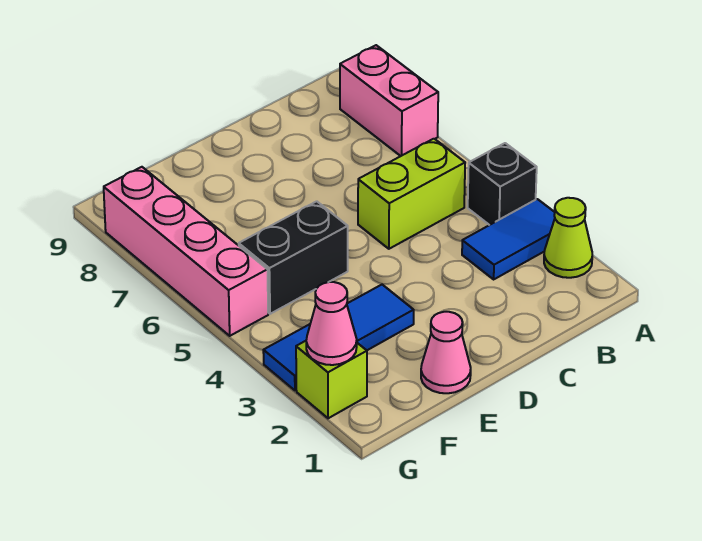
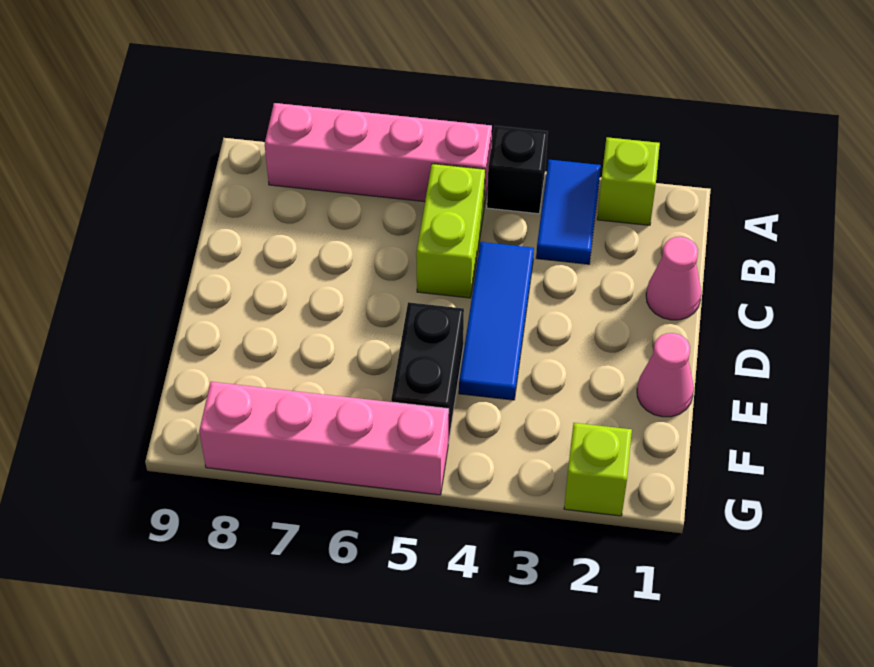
lime cone A2 level 1 -> lime brick A2 level 1
pink brick A7:A8 level 1 -> pink brick A5:A8 level 1
blue tile E3:G3 level 1 -> blue tile C4:E4 level 1
pink cone G2 level 2 -> pink cone C1 level 1

